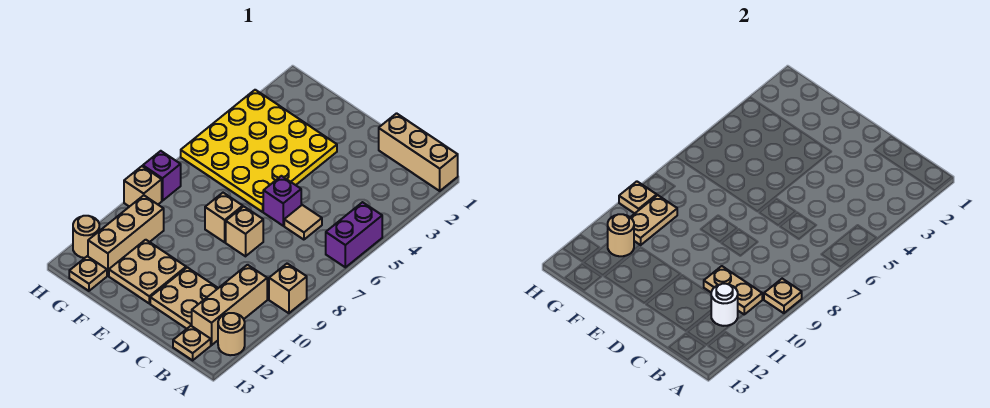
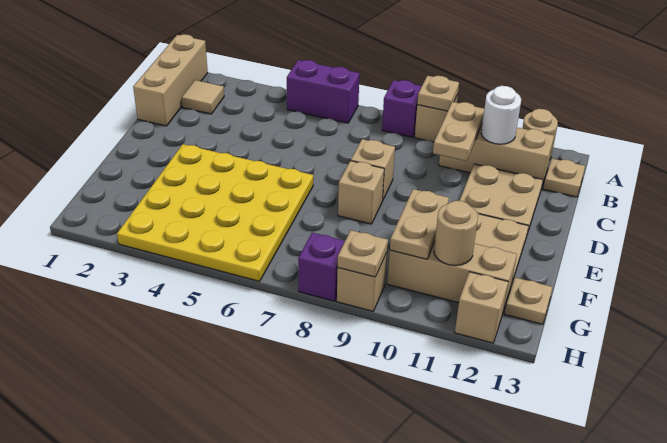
tan tile C6 level 1 -> tan tile B2 level 1
purple brick D6 level 1 -> purple brick A8 level 1
tan plate G9:G10 level 2 -> tan plate F10:G10 level 2
tan round brick H12 level 1 -> tan brick H12 level 1

